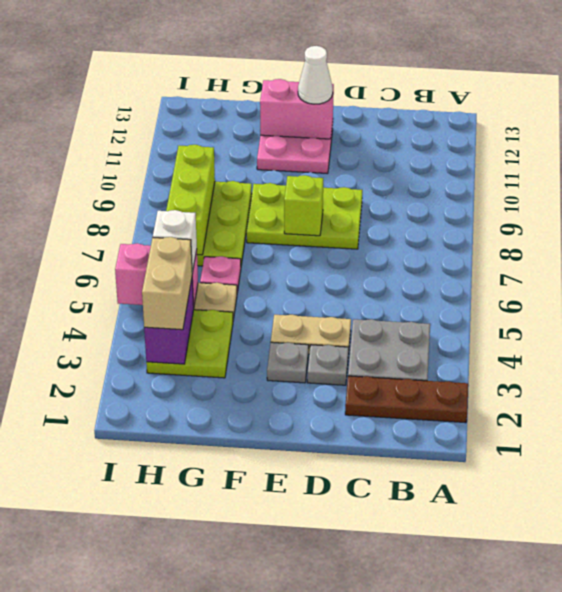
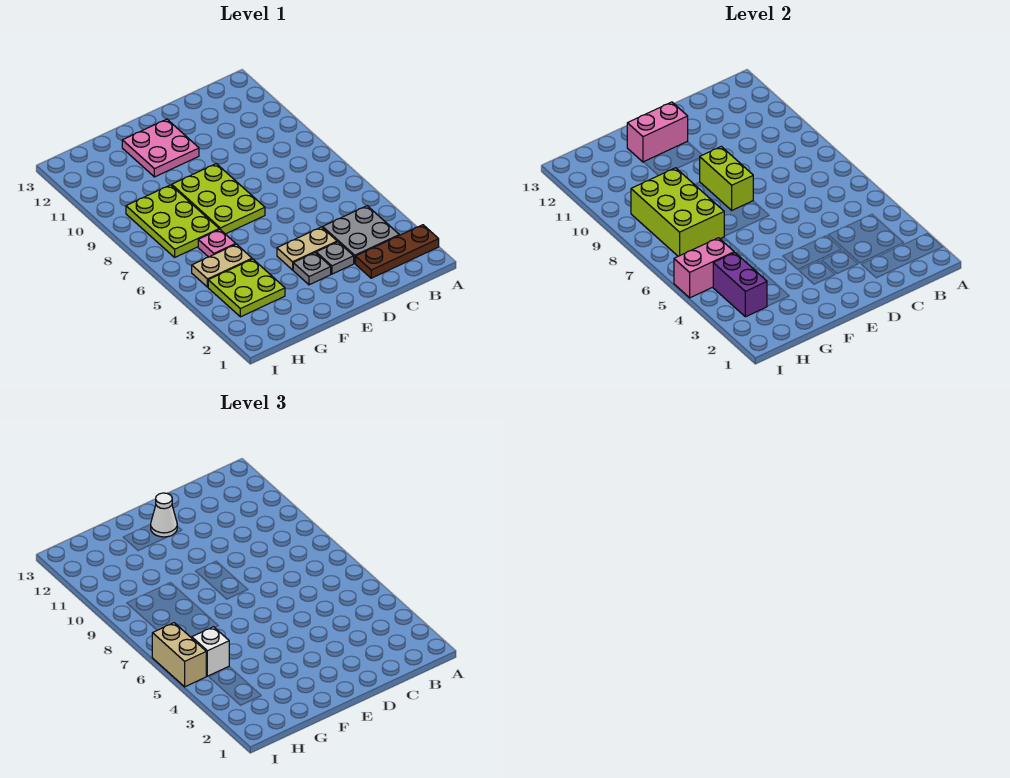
lime plate D8:F9 level 1 -> lime plate E7:F9 level 1
lime brick E8 level 2 -> lime brick E8:E9 level 2
tan brick H3:H4 level 3 -> tan brick I5:I6 level 3
lime brick H7:H9 level 2 -> lime brick G7:H9 level 2

